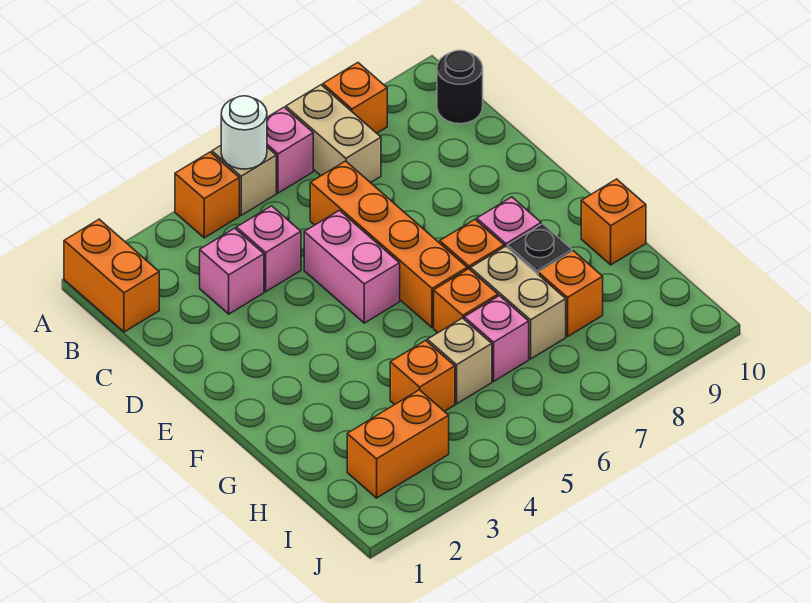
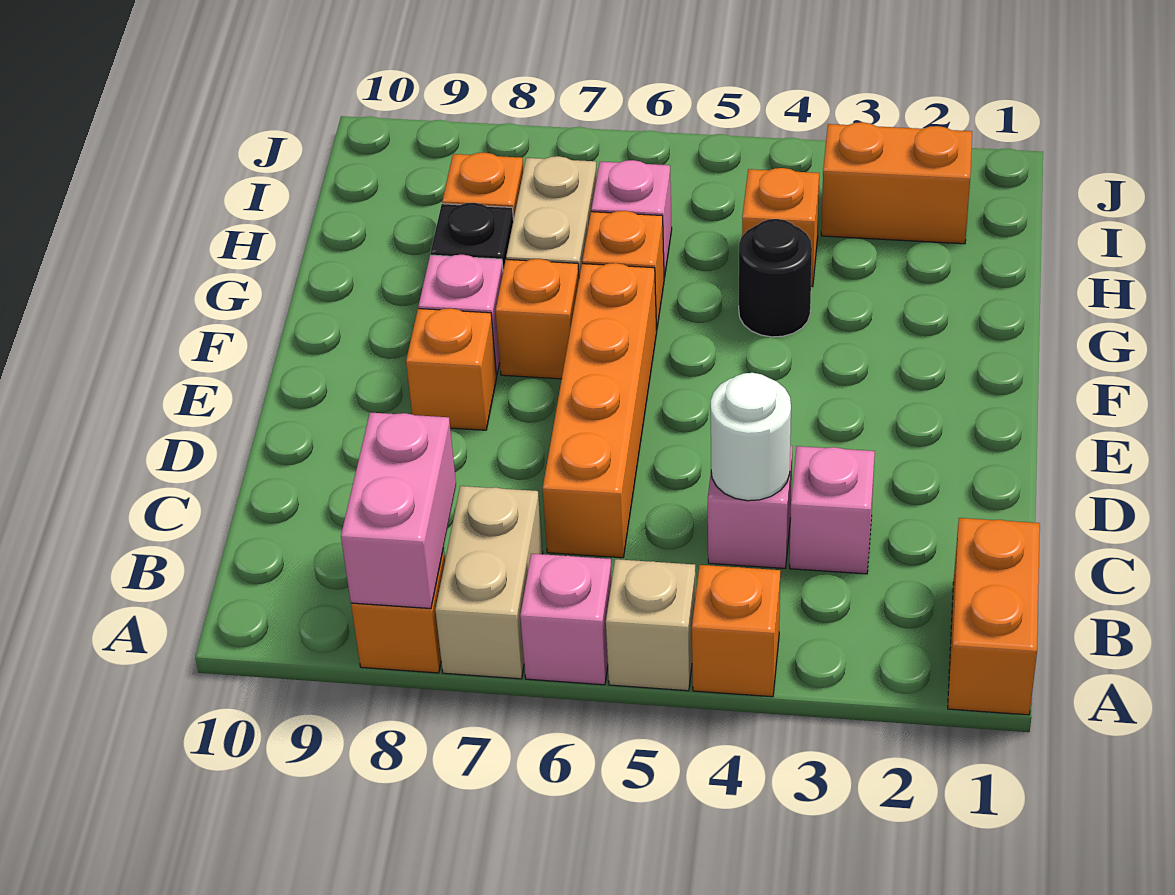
white round brick A5 level 2 -> white round brick C4 level 2
black round brick B10 level 1 -> black round brick G4 level 1
pink brick D5:E5 level 1 -> pink brick A8:B8 level 2
orange brick G10 level 1 -> orange brick E8 level 1
tan brick H5 level 1 -> none

